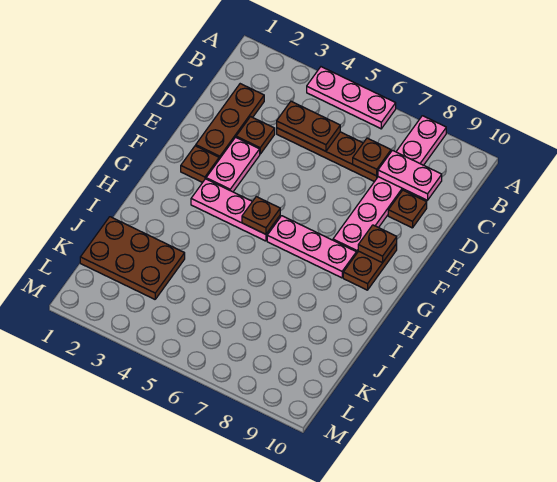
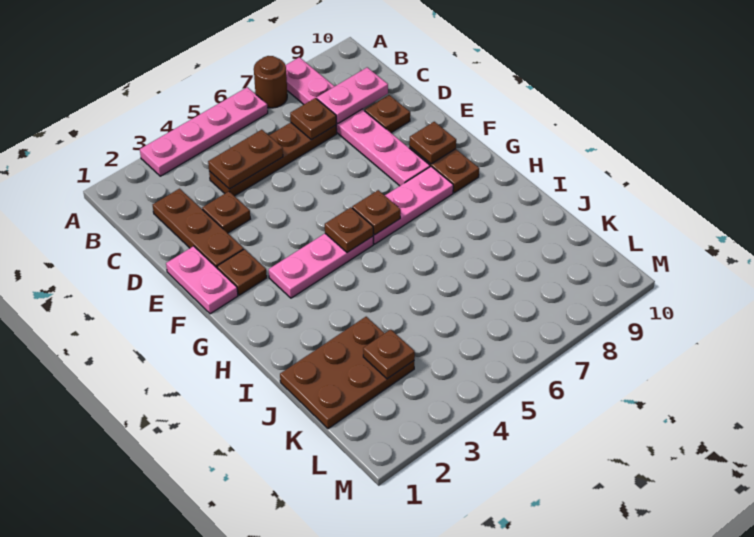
pink plate A4:A6 level 1 -> pink plate A3:A6 level 1
none -> brown round brick A7 level 1
pink plate E3:F3 level 1 -> pink plate E1:F1 level 1
none -> brown plate G6 level 2
none -> brown plate K3 level 2

